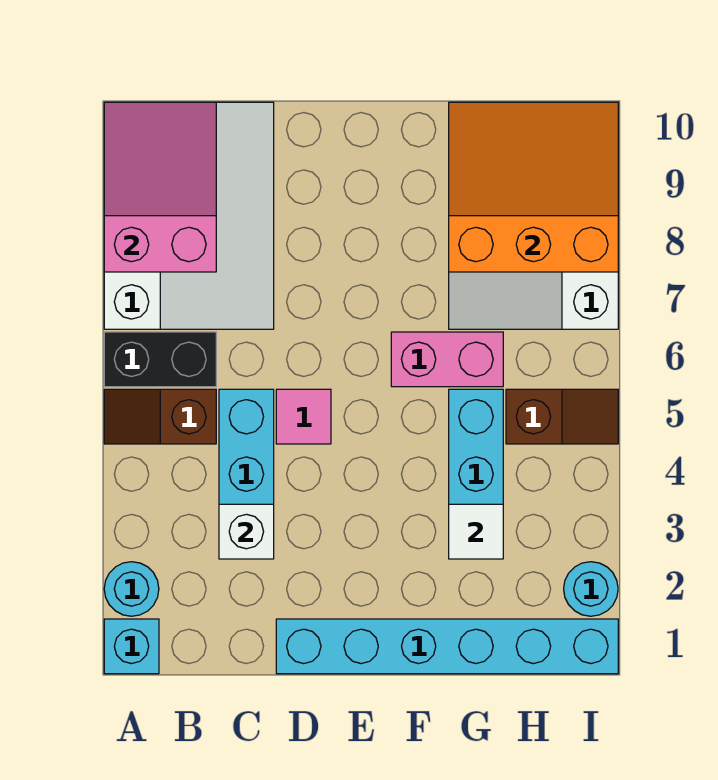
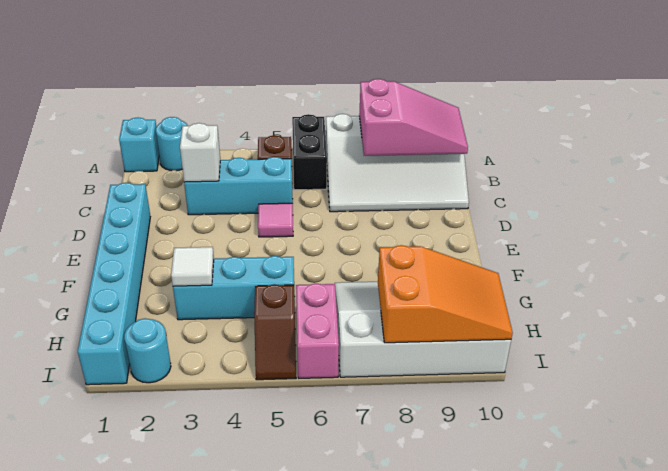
pink brick F6:G6 level 1 -> pink brick H6:I6 level 1
orange slope G8:I10 level 2 top 8 -> orange slope H8:I10 level 2 top 8

